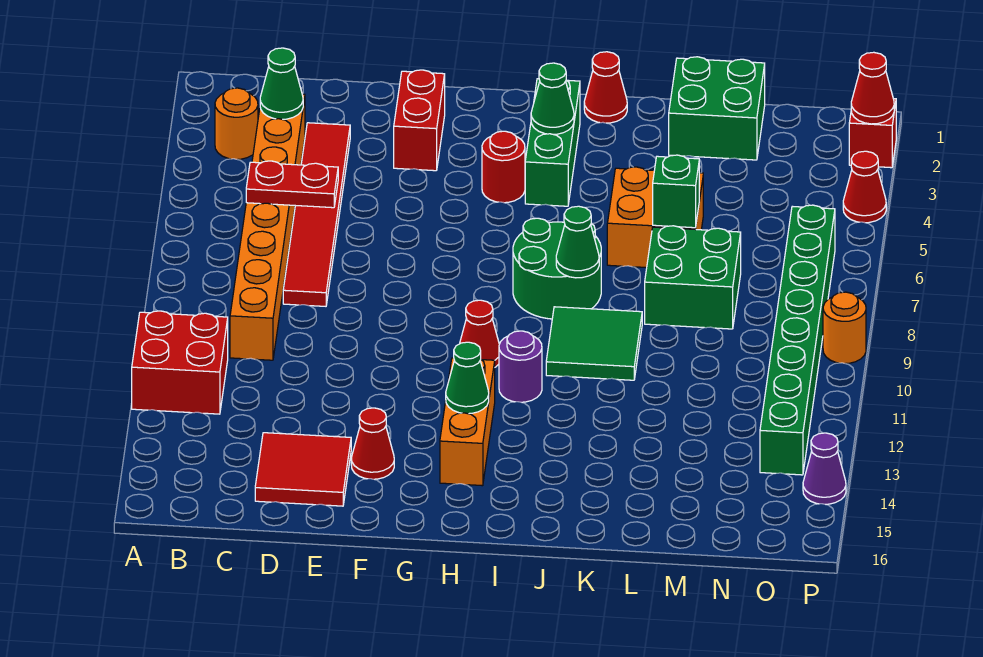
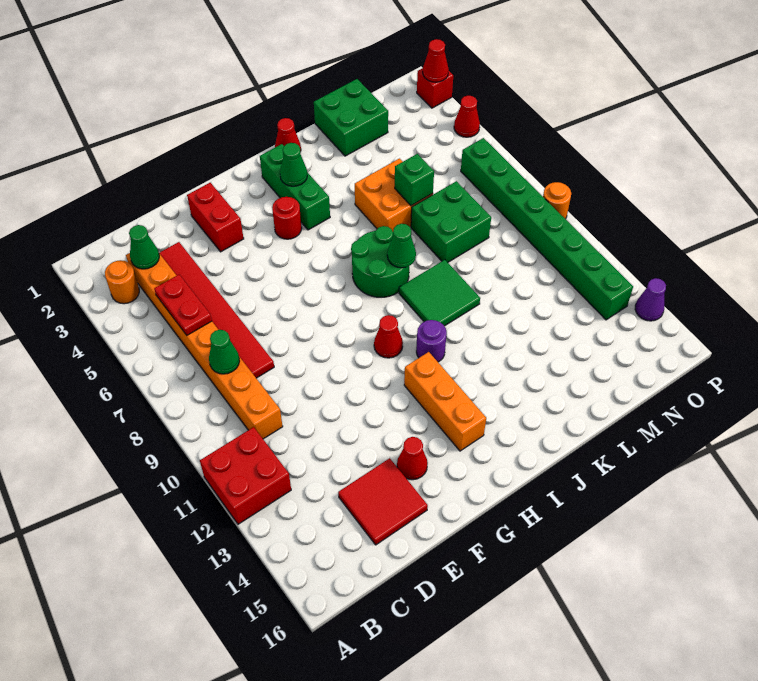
red plate C6:D6 level 2 -> red plate C5:C6 level 2
green cone H13 level 2 -> green cone C8 level 2

